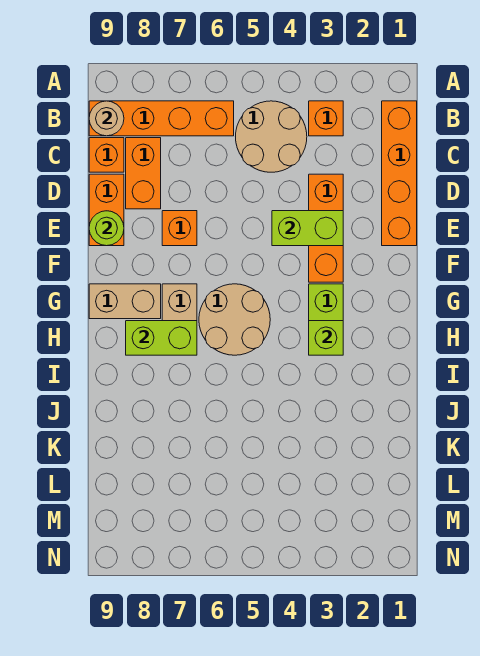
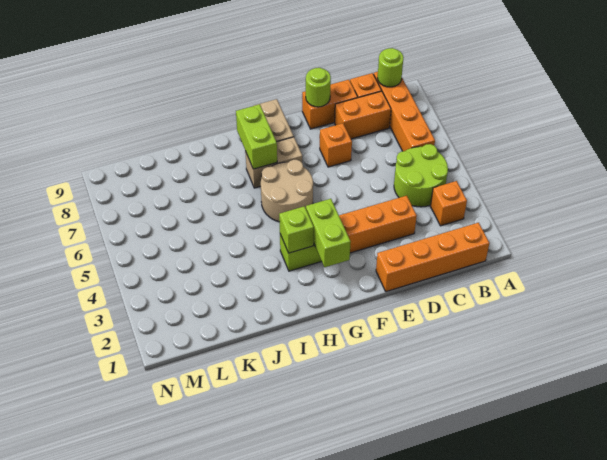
tan round brick B4:C5 level 1 -> lime round brick B4:C5 level 1
tan round brick B9 level 2 -> lime round brick B9 level 2
lime brick E3:E4 level 2 -> lime brick G2:G3 level 2

